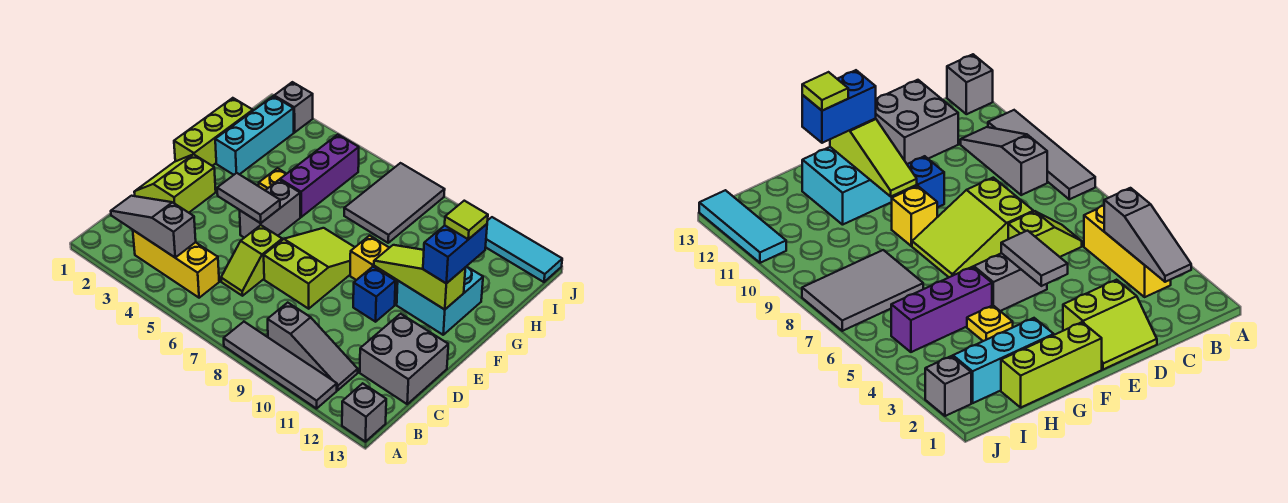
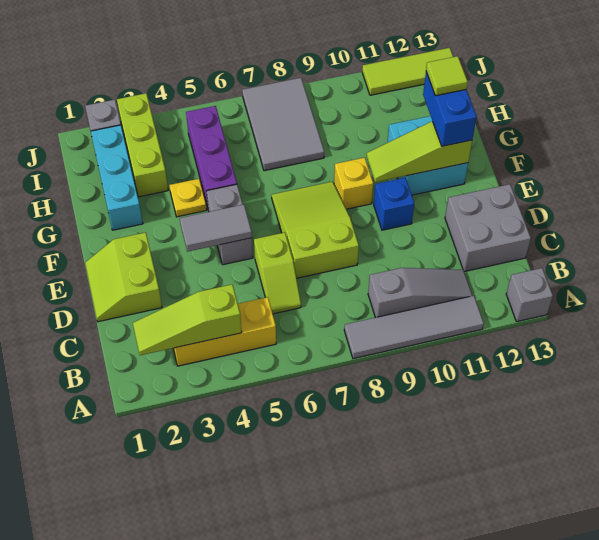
grey slope B2:B4 level 2 top 4 -> lime slope B2:B4 level 2 top 4
lime brick F1:H1 level 1 -> lime brick H3:J3 level 1
cyan tile J11:J13 level 1 -> lime tile J11:J13 level 1

